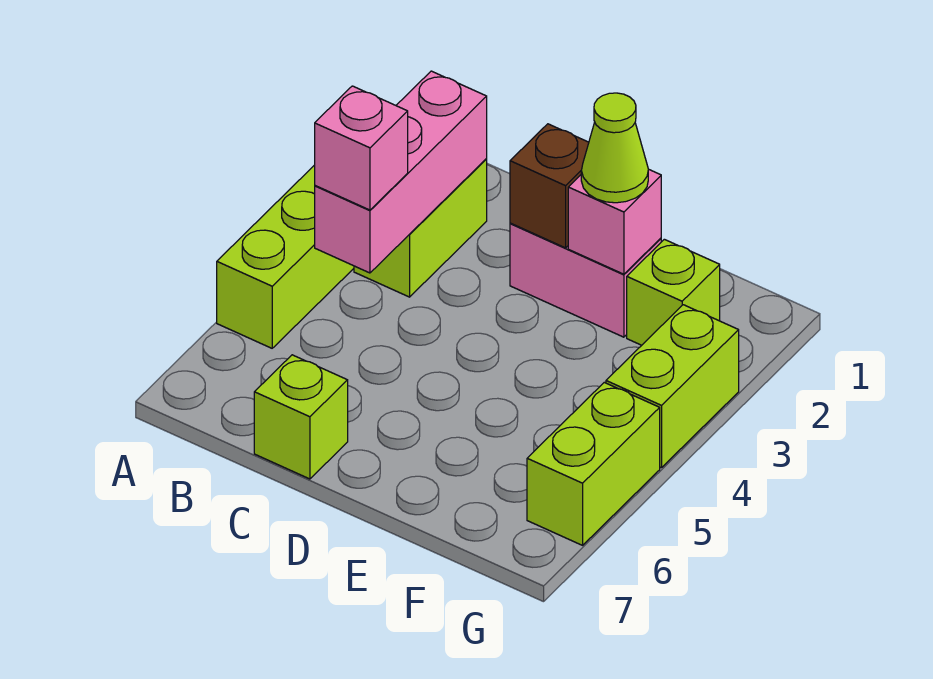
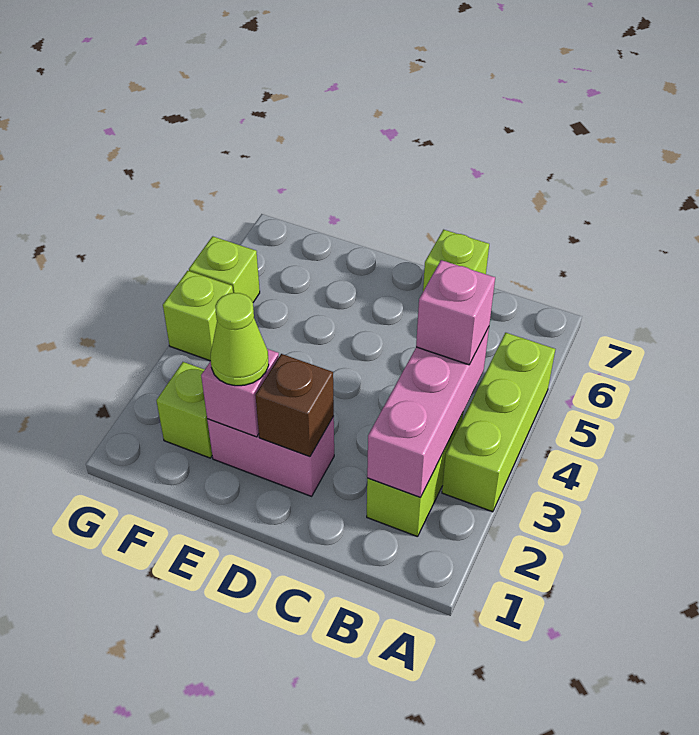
lime brick G3:G4 level 1 -> lime brick G4 level 1
lime brick G5:G6 level 1 -> lime brick G5 level 1

